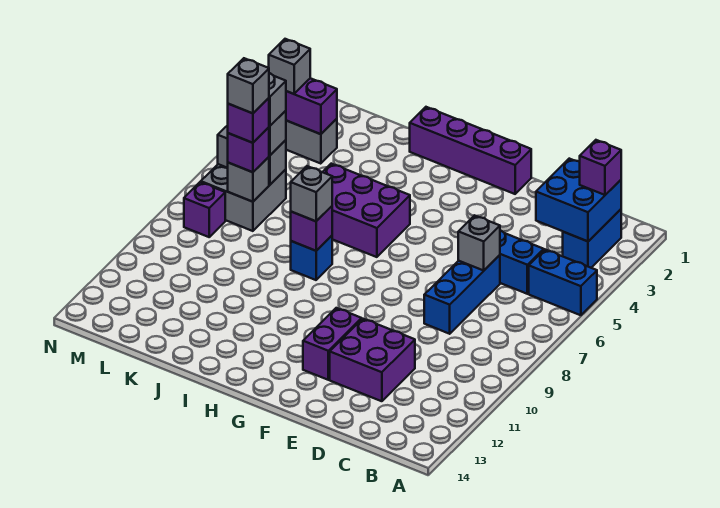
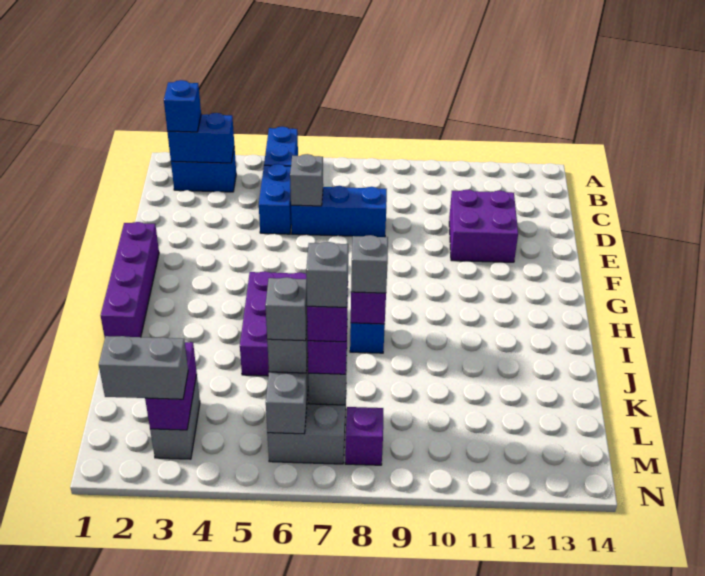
blue brick B2:C3 level 2 -> blue brick B2:B3 level 2
purple brick B2 level 3 -> blue brick B2 level 3
purple brick F11:F12 level 1 -> none
grey brick M3 level 3 -> grey brick M2:M3 level 3

